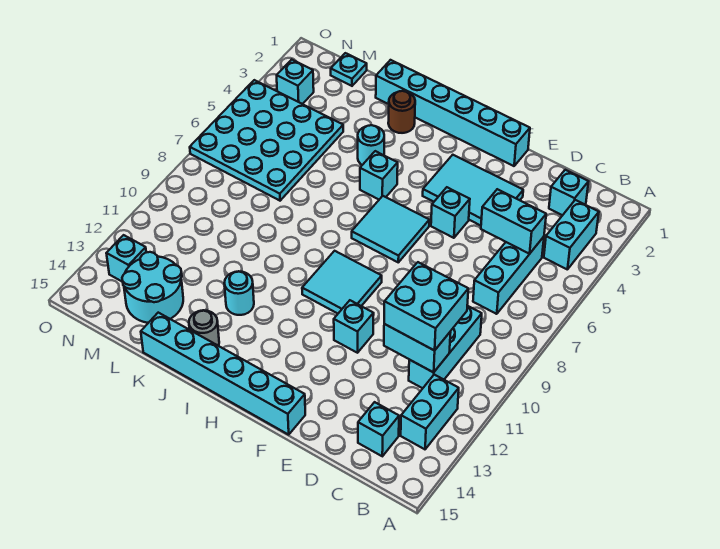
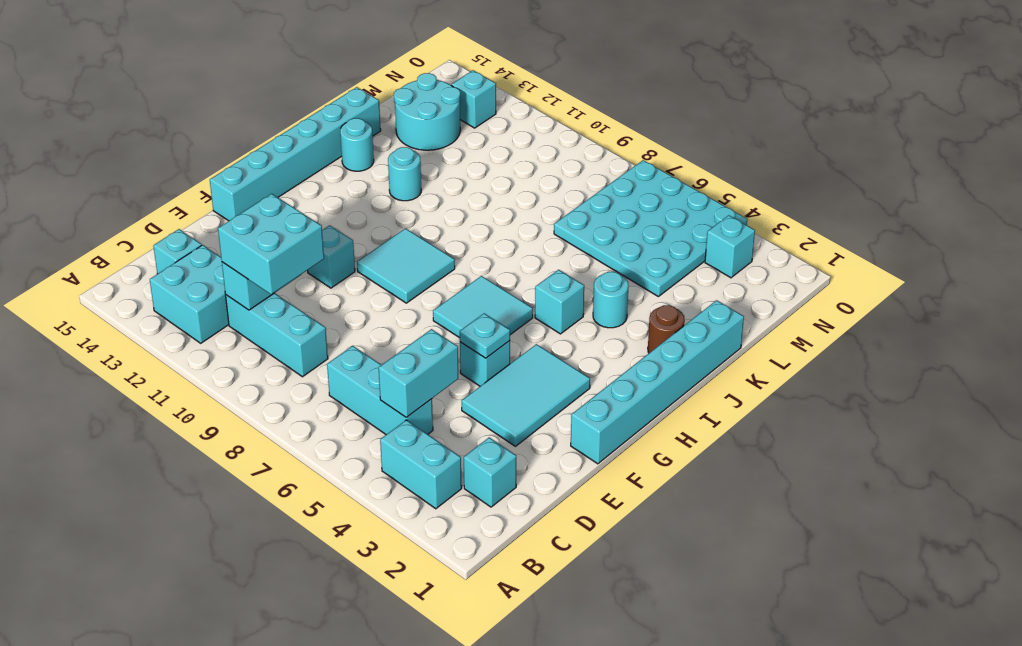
cyan brick B12:B13 level 1 -> cyan brick B12:C13 level 1
grey round brick J14 level 1 -> cyan round brick J14 level 1
cyan plate M1 level 1 -> cyan plate F5 level 2

